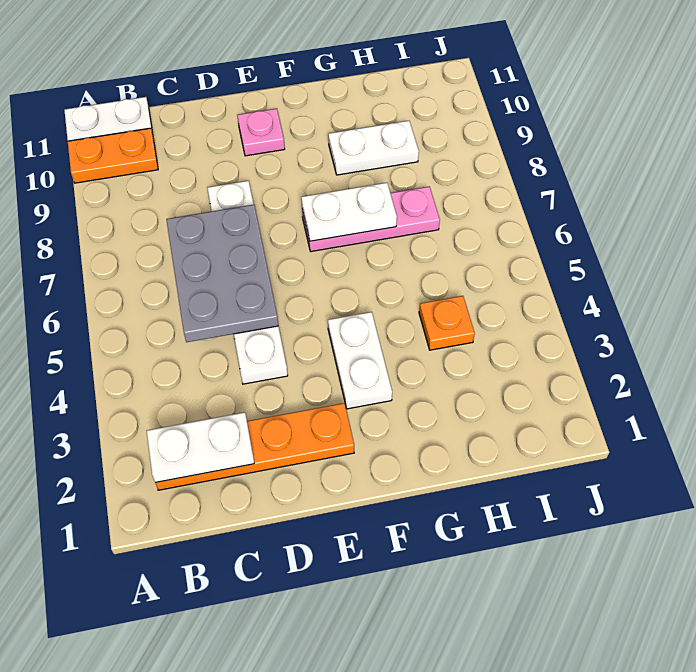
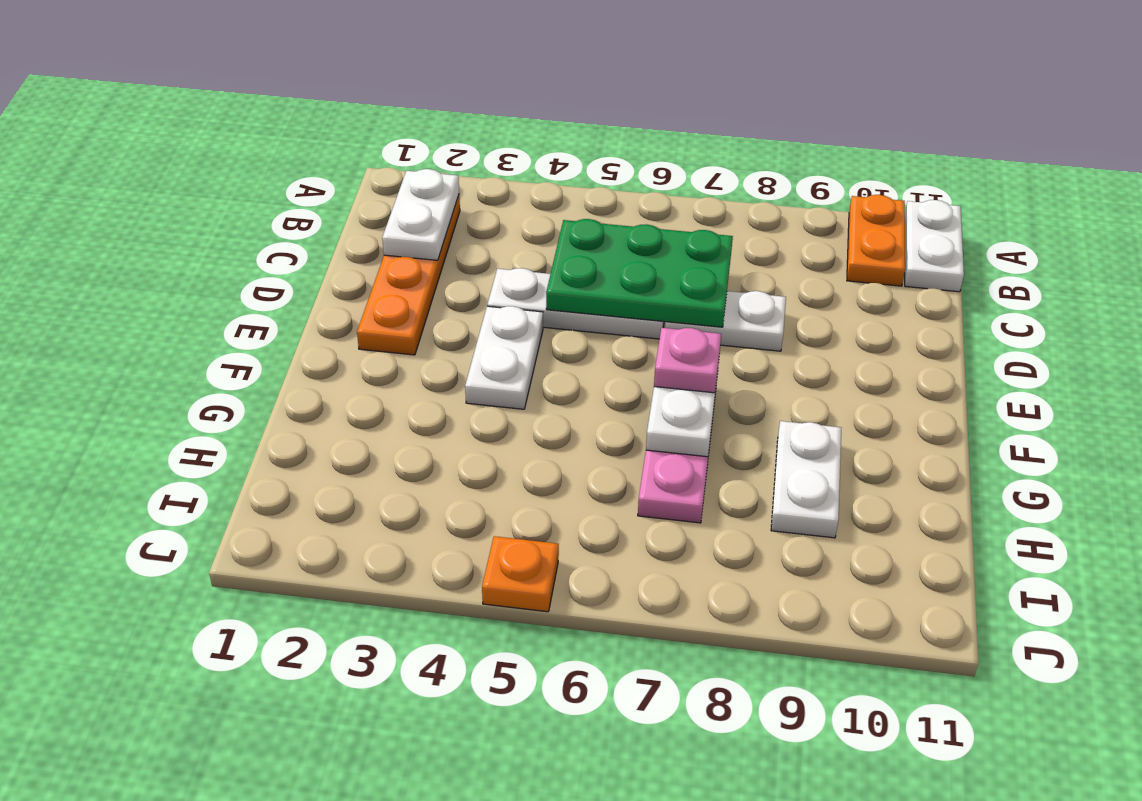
grey plate C5:D7 level 2 -> green plate C5:D7 level 2
pink plate E10 level 1 -> pink plate F7 level 3
white plate F3:F4 level 1 -> white plate E4:F4 level 1
orange plate H4 level 1 -> orange plate J5 level 1

